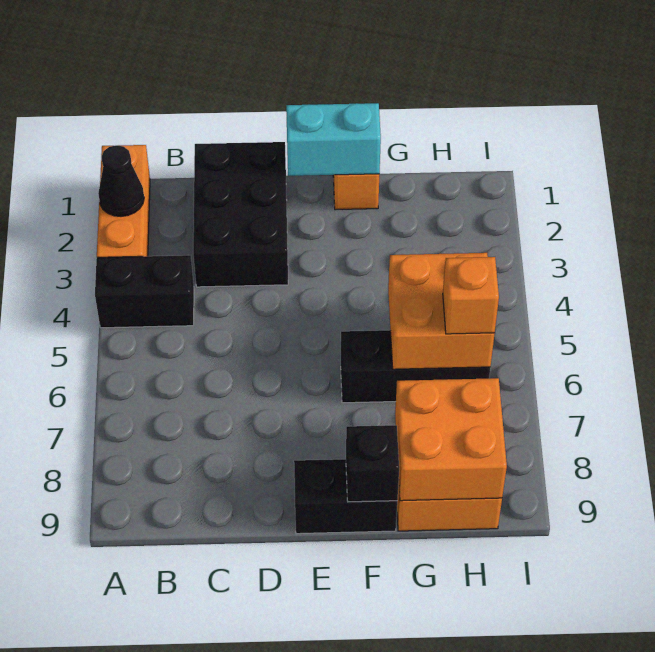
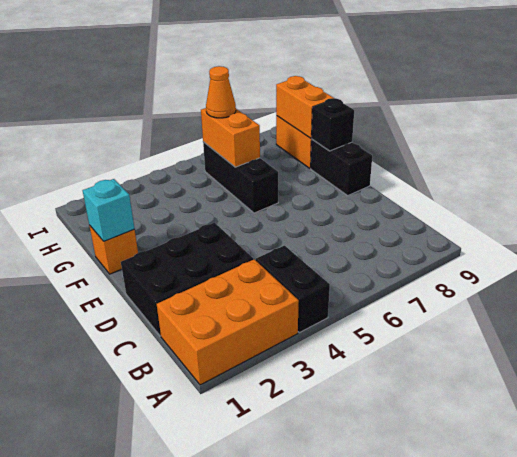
orange brick A1:A3 level 1 -> orange brick A1:B3 level 1
black cone A2 level 2 -> none
cyan brick E1:F1 level 2 -> cyan brick F1 level 2
orange brick G5:H6 level 2 -> orange brick G6:H6 level 2
orange brick G8:H9 level 2 -> orange brick G9:H9 level 2
orange brick H6 level 3 -> orange cone H6 level 3

